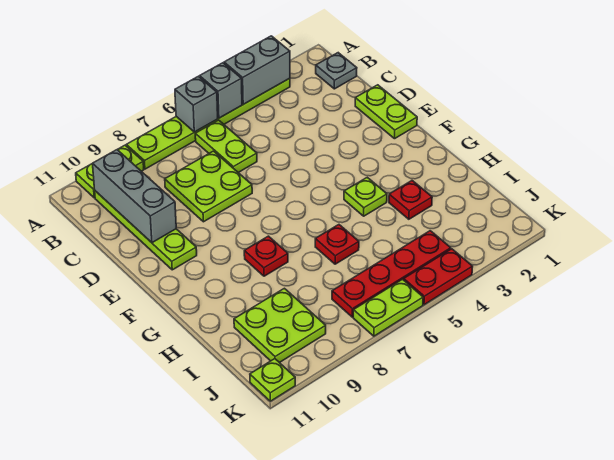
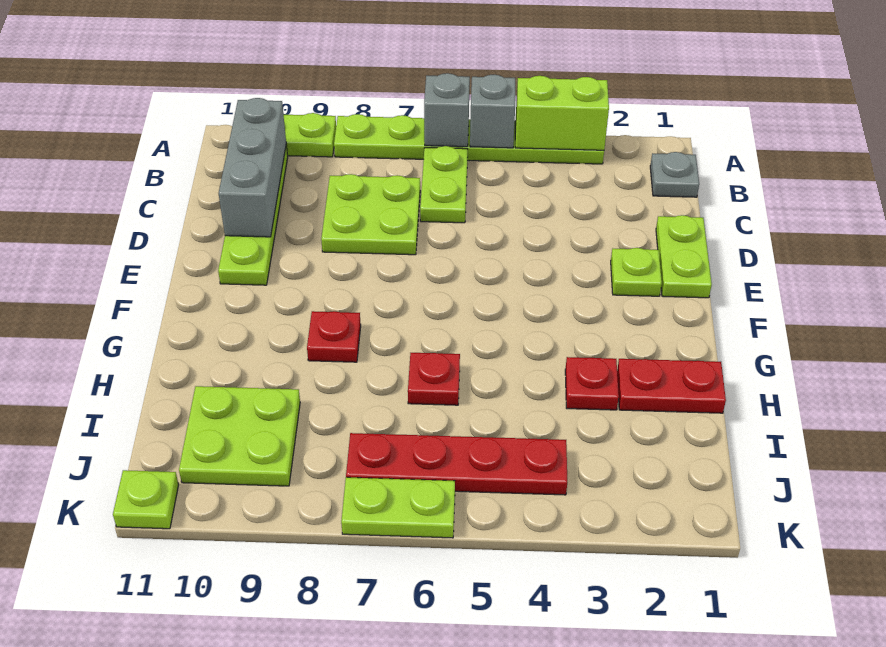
grey brick A3:A4 level 2 -> lime brick A3:A4 level 2
lime plate G4 level 1 -> lime plate E2 level 1
red plate K4:K5 level 1 -> red plate H1:H2 level 1

